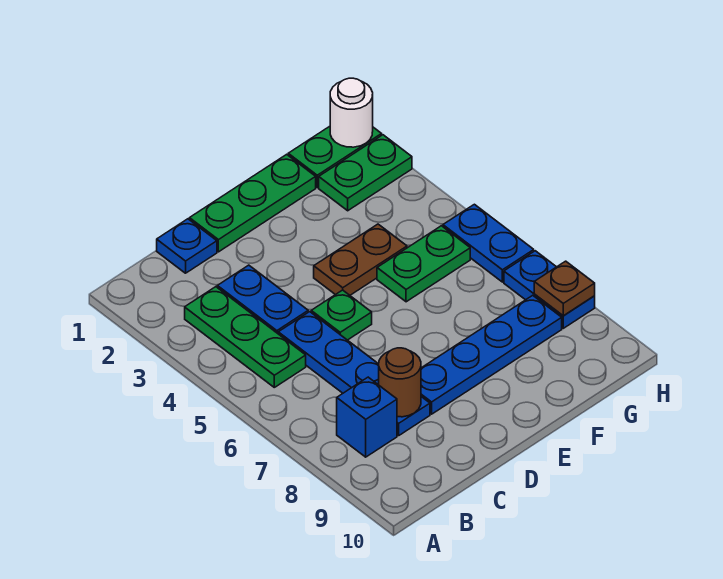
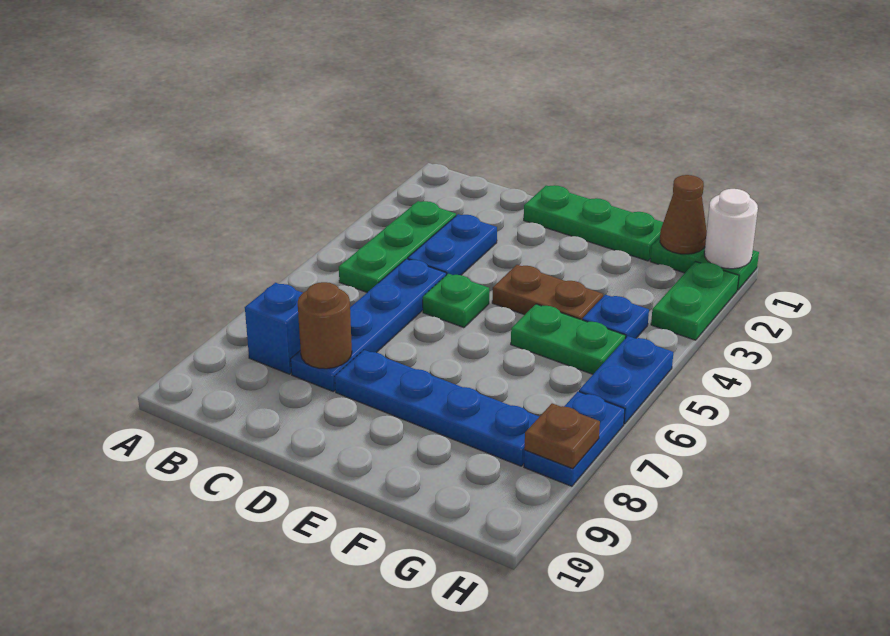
blue plate C1 level 1 -> blue plate G4 level 1
none -> brown cone G1 level 2
green plate G2:H2 level 1 -> green plate H2:H3 level 1

